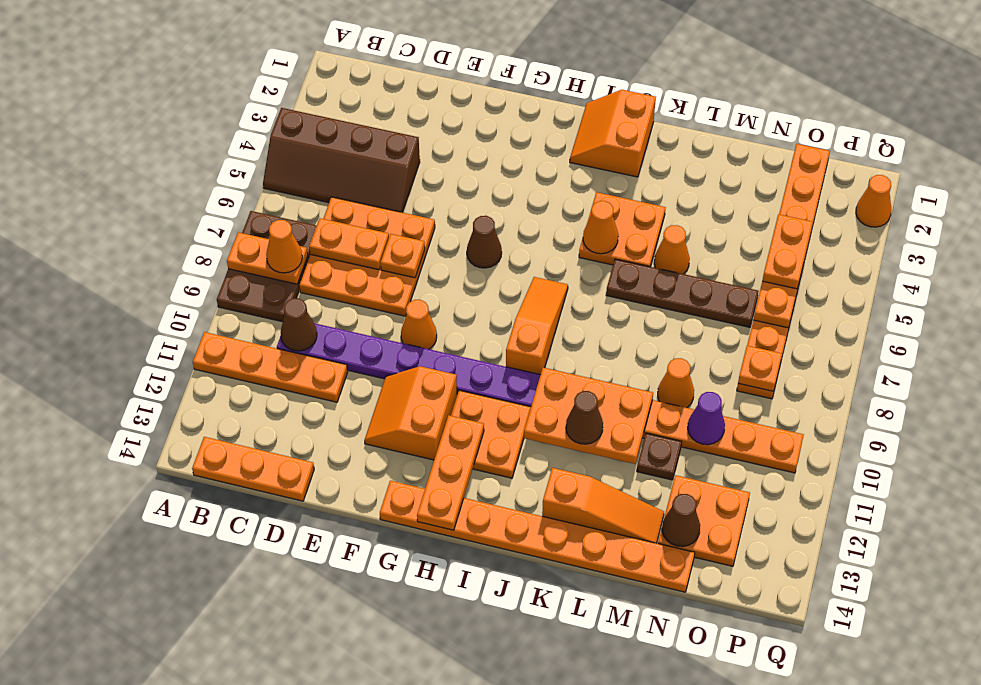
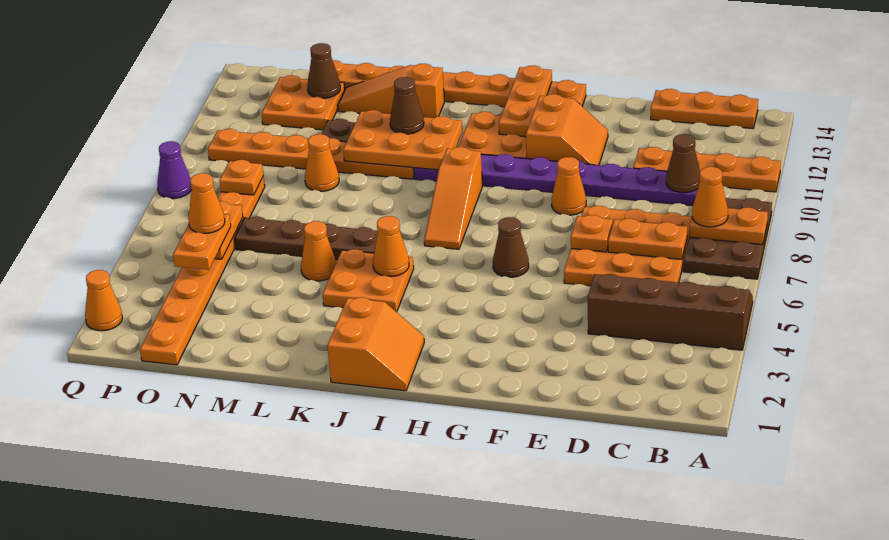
purple cone N10 level 2 -> purple cone Q8 level 1
none -> orange cone O5 level 4

